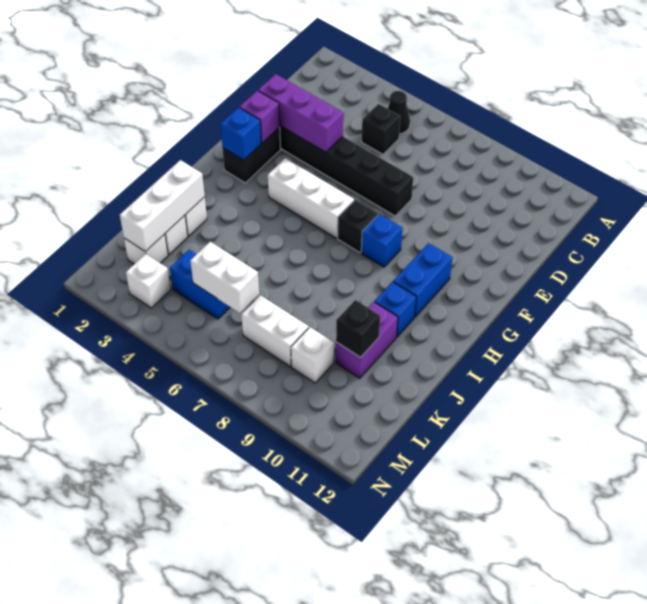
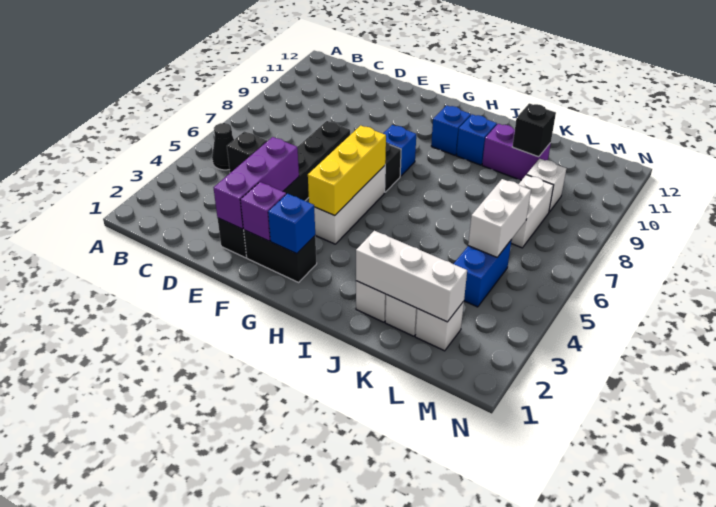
none -> yellow brick G4:G6 level 2
blue brick G10:H10 level 1 -> blue brick H10 level 1
white brick M3 level 1 -> none

